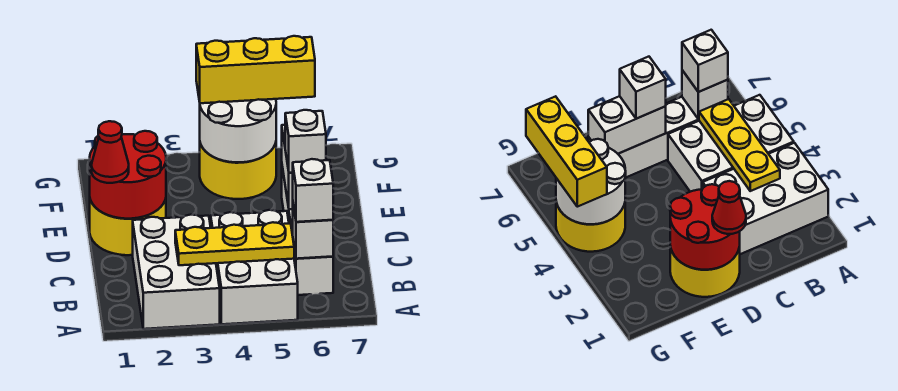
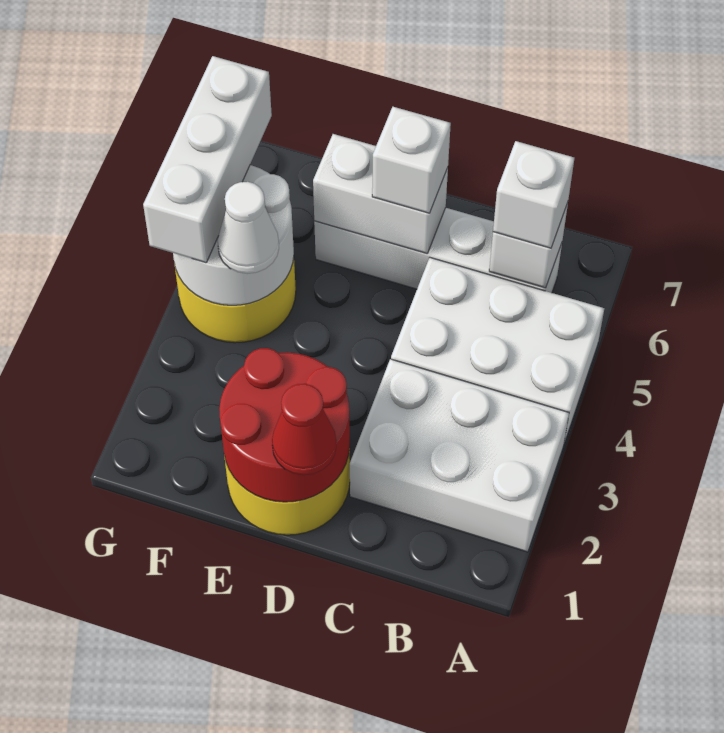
yellow plate B3:B5 level 2 -> none
none -> white cone F4 level 3
yellow brick G4:G6 level 3 -> white brick G4:G6 level 3

